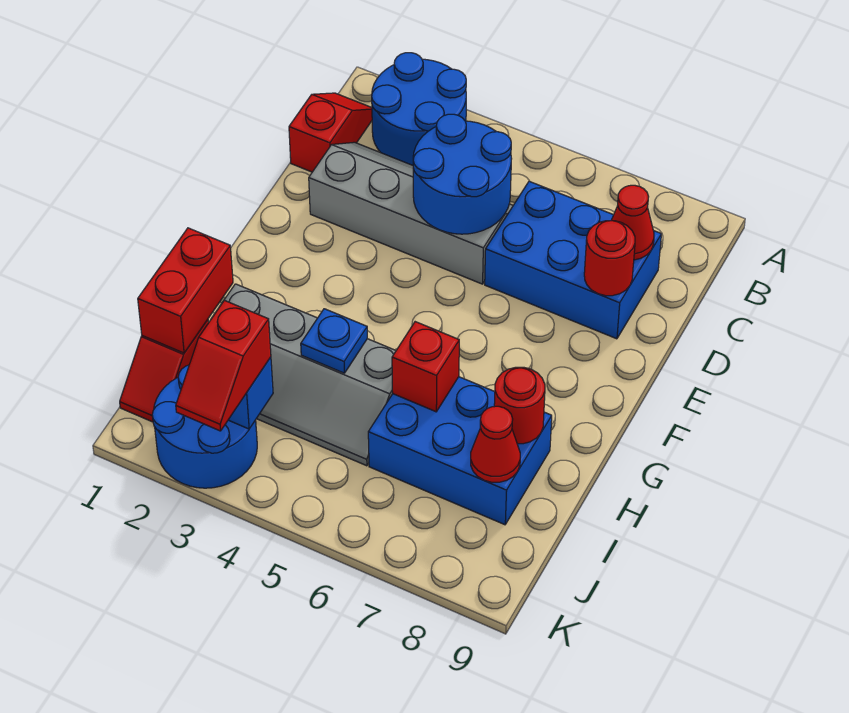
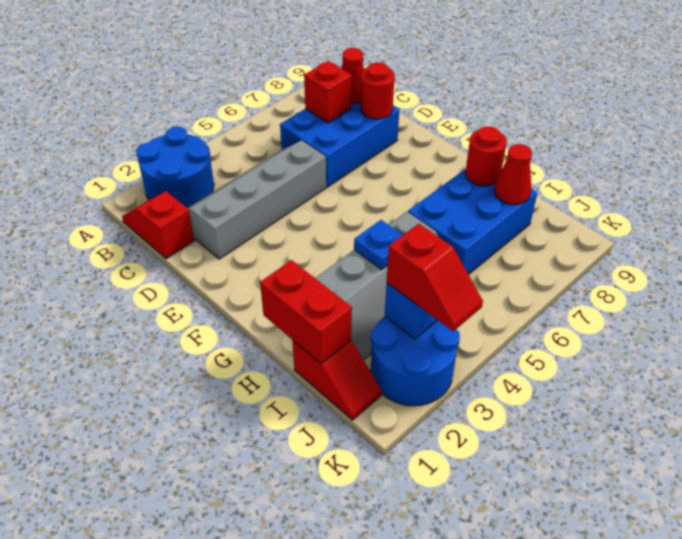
blue round brick C4:D5 level 2 -> none
red brick H6 level 2 -> red brick C7 level 2

